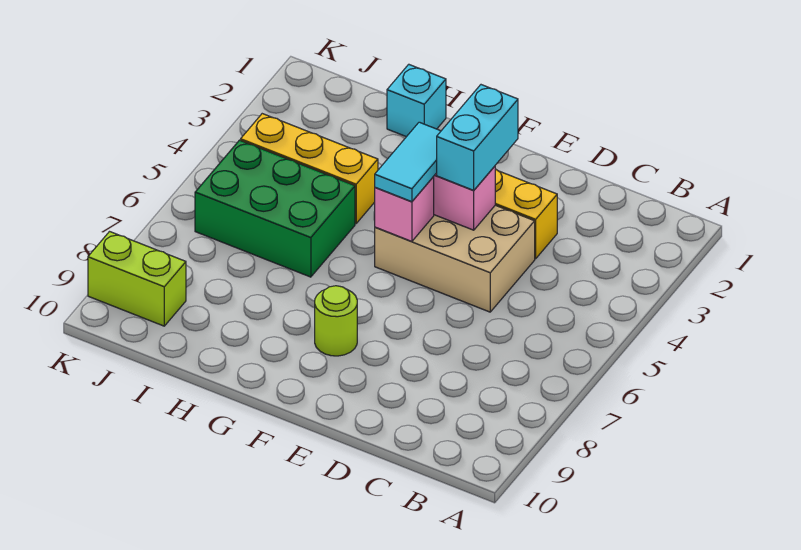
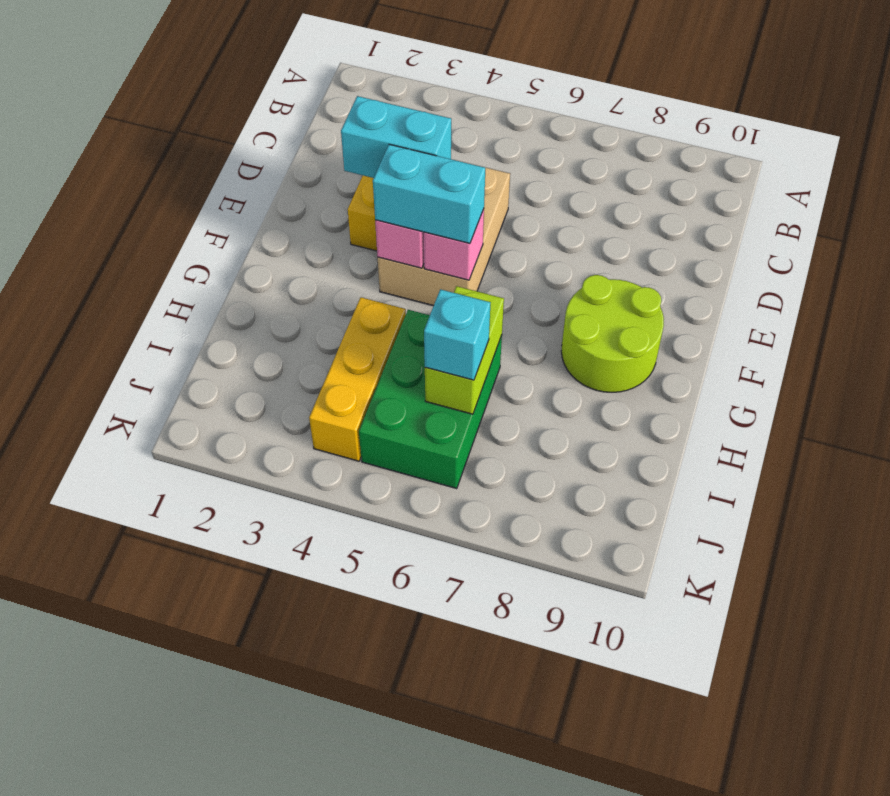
cyan tile F4:F5 level 3 -> cyan brick F4:F5 level 3
lime round brick F8 level 1 -> lime round brick F8:G9 level 1
cyan brick H1 level 1 -> cyan brick I6 level 3
lime brick J9:K9 level 1 -> lime brick H6:I6 level 2

